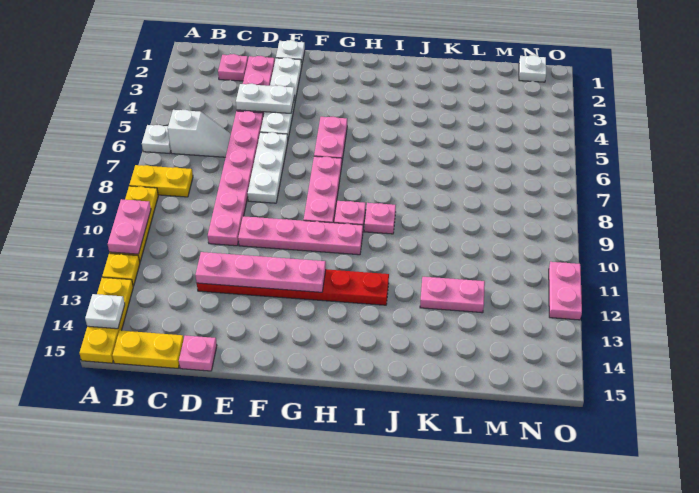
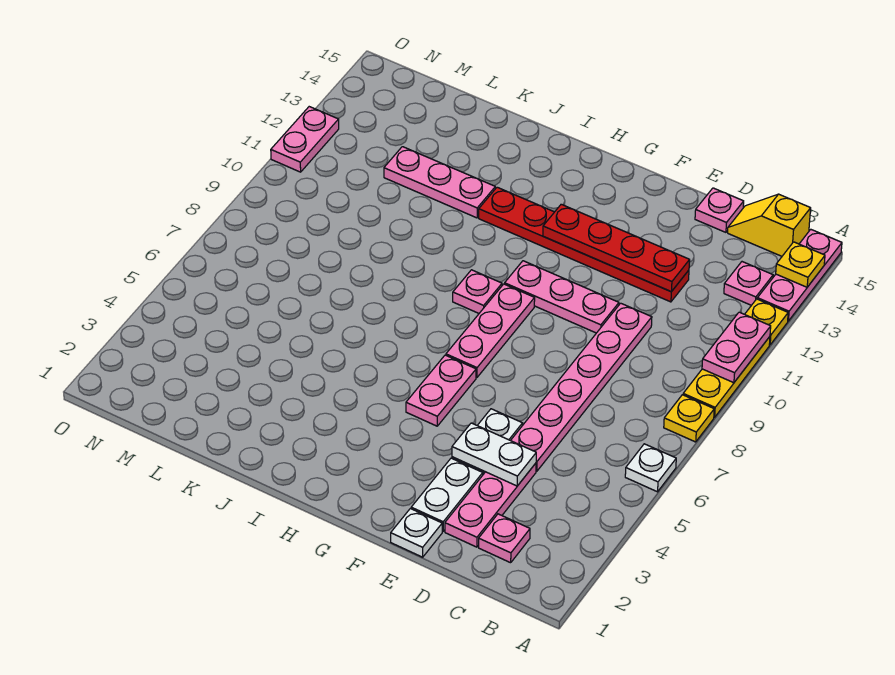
yellow plate A8:B8 level 1 -> yellow plate A8 level 1
yellow plate A13:A15 level 1 -> pink plate A13:A15 level 1
white plate A14 level 2 -> yellow plate A14 level 2
white slope B6:C6 level 1 top B -> none
yellow plate B15:C15 level 1 -> yellow slope B15:C15 level 1 top B
pink plate D12:G12 level 2 -> red plate D12:G12 level 2
white plate E6:E8 level 1 -> none
pink plate E10:H10 level 1 -> pink plate E10:G10 level 1
pink plate I9 level 1 -> pink plate B13 level 1
pink plate K12:L12 level 1 -> pink plate J12:L12 level 1
white plate N1 level 1 -> none

